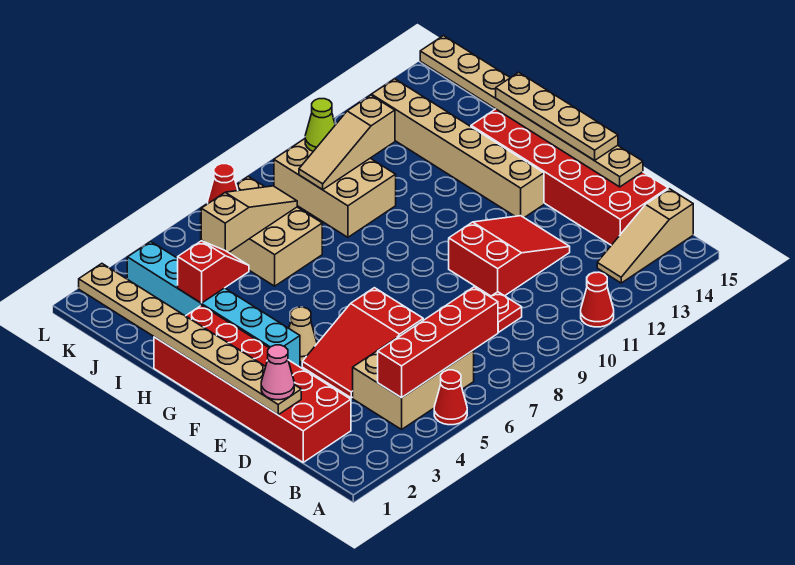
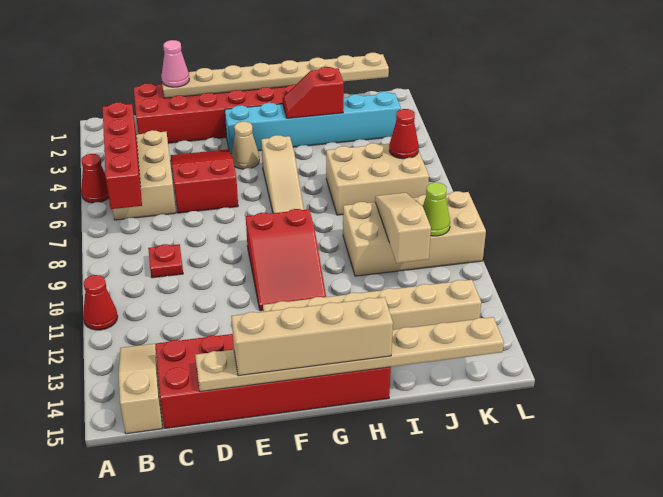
red slope D10:E12 level 1 top 10 -> red slope F9:G11 level 1 top 9
tan plate E15:H15 level 3 -> tan brick E15:H15 level 3
red slope I3:I4 level 2 top 3 -> red slope H3:I3 level 2 top I
tan brick I9:K10 level 1 -> tan brick I9:L10 level 1
tan slope J5:J7 level 2 top 5 -> tan slope G5:G7 level 1 top 5

